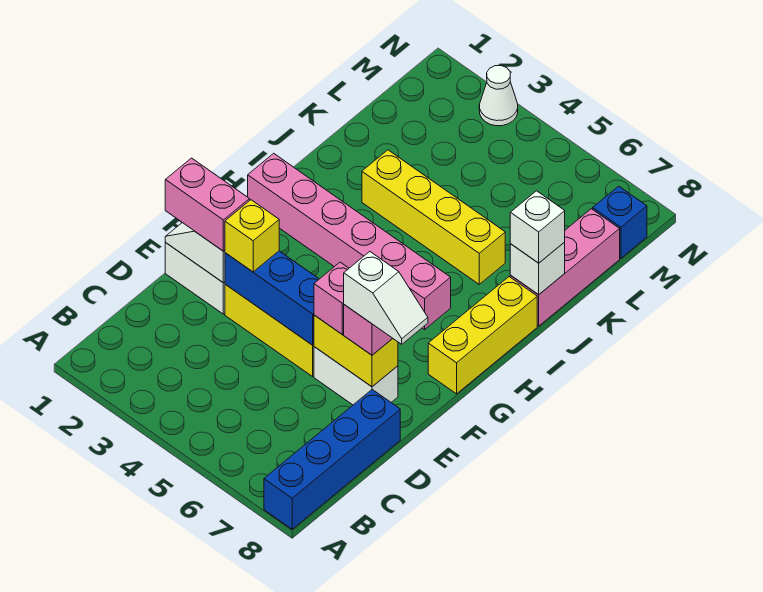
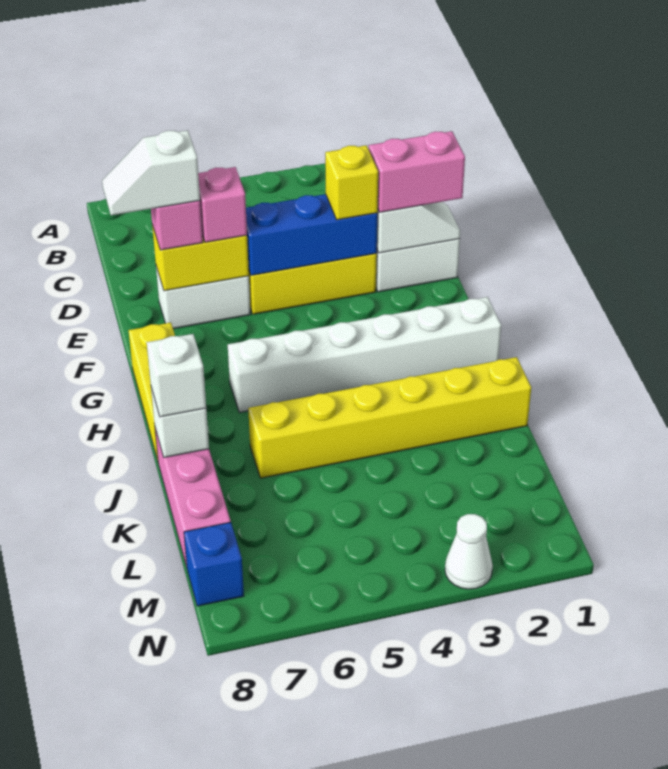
blue brick A8:D8 level 1 -> none
pink brick H1:H6 level 1 -> white brick H1:H6 level 1
yellow brick J3:J6 level 1 -> yellow brick J1:J6 level 1

